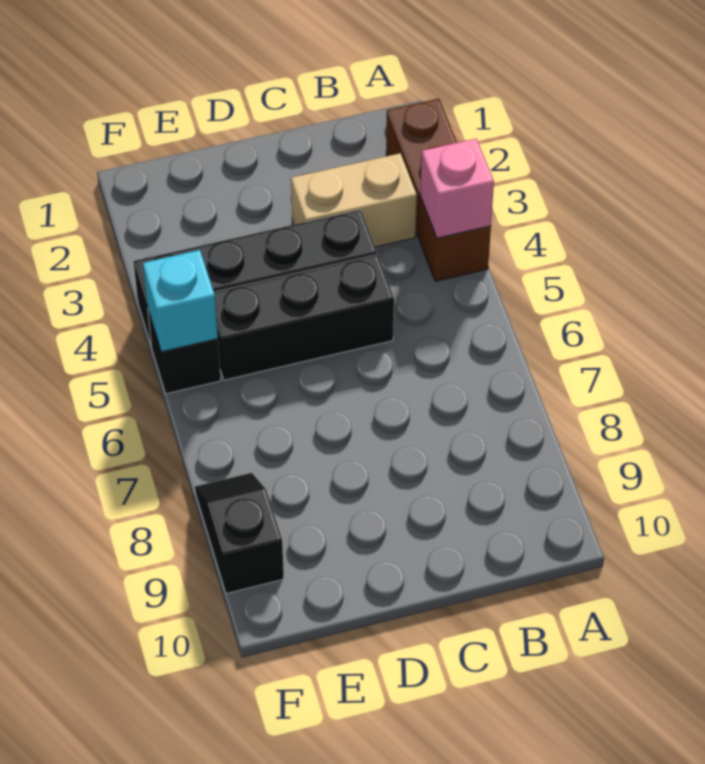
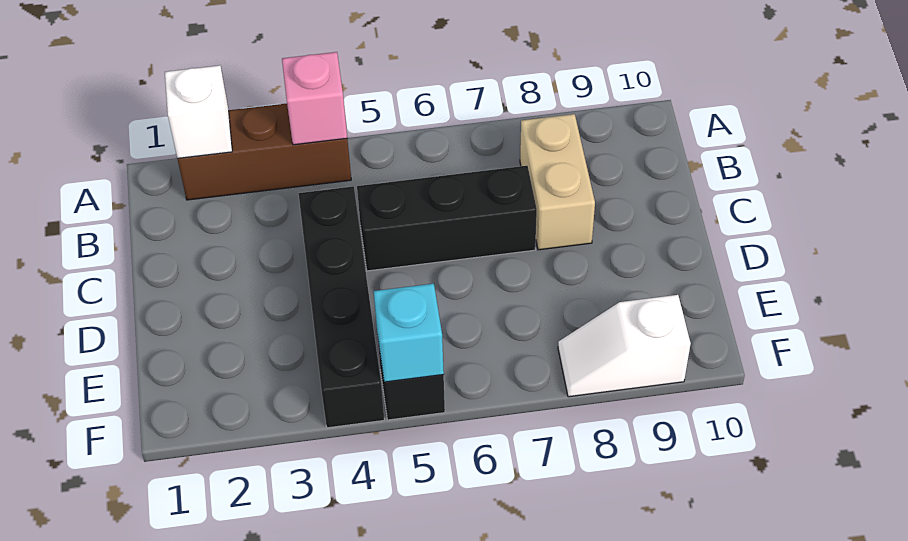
none -> white brick A2 level 2
tan brick B3:C3 level 1 -> tan brick B8:C8 level 1
black brick C5:E5 level 1 -> black brick C5:C7 level 1
black slope F8:F9 level 1 top 9 -> white slope F8:F9 level 1 top 9

